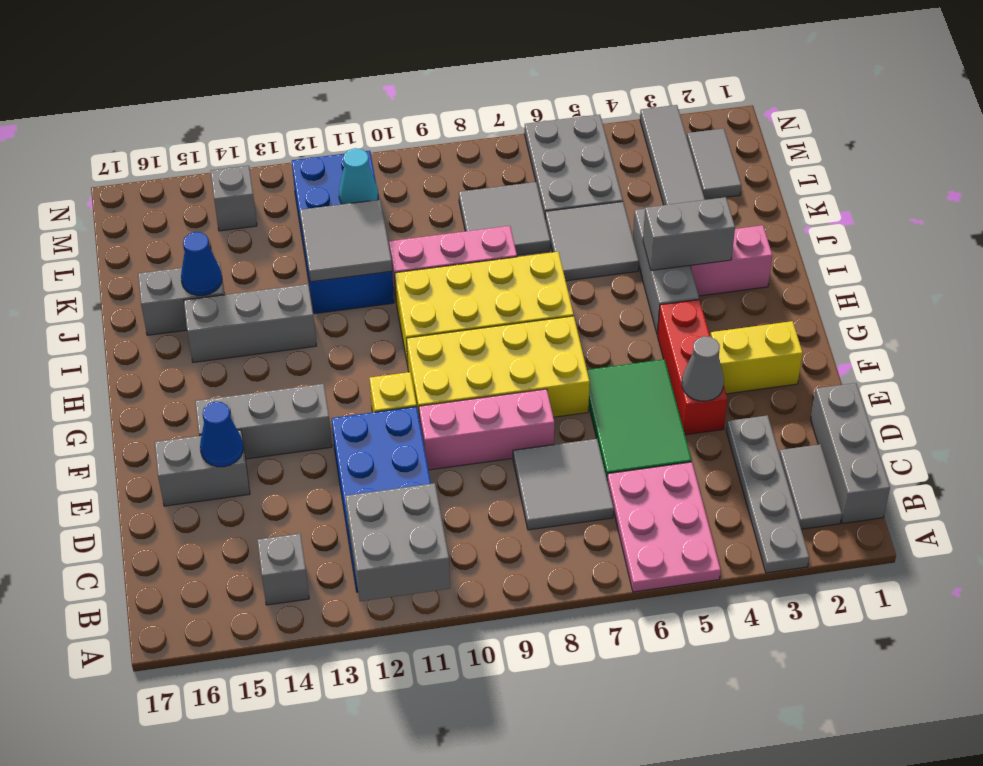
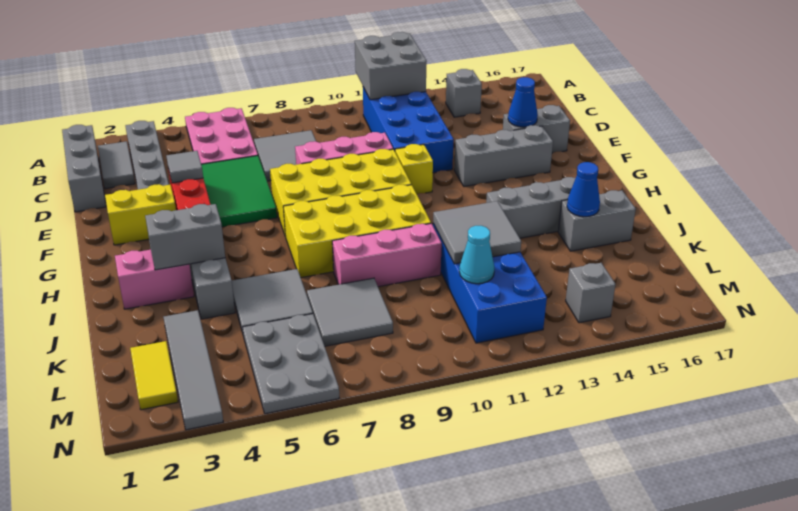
grey cone E4 level 2 -> grey tile E4 level 2
grey tile L2:M2 level 1 -> yellow tile L2:M2 level 1

